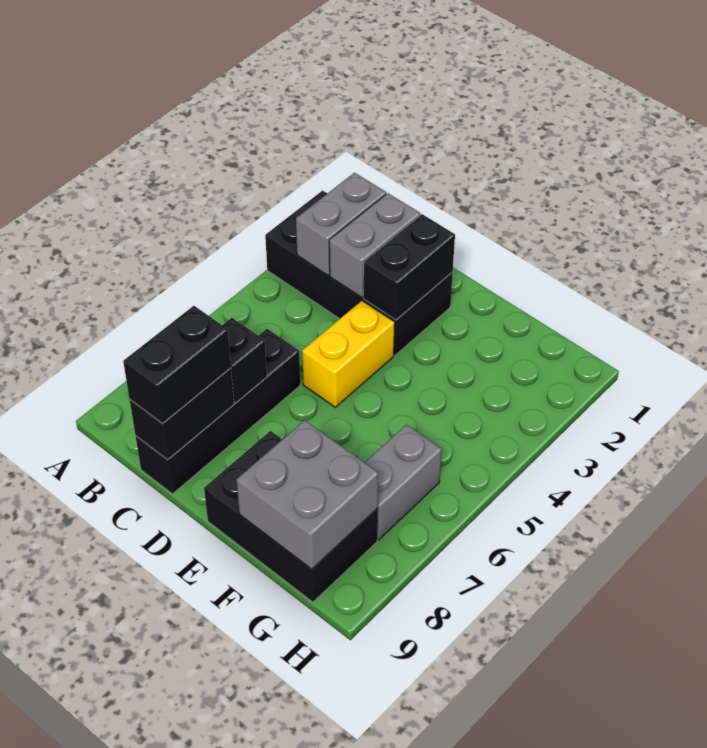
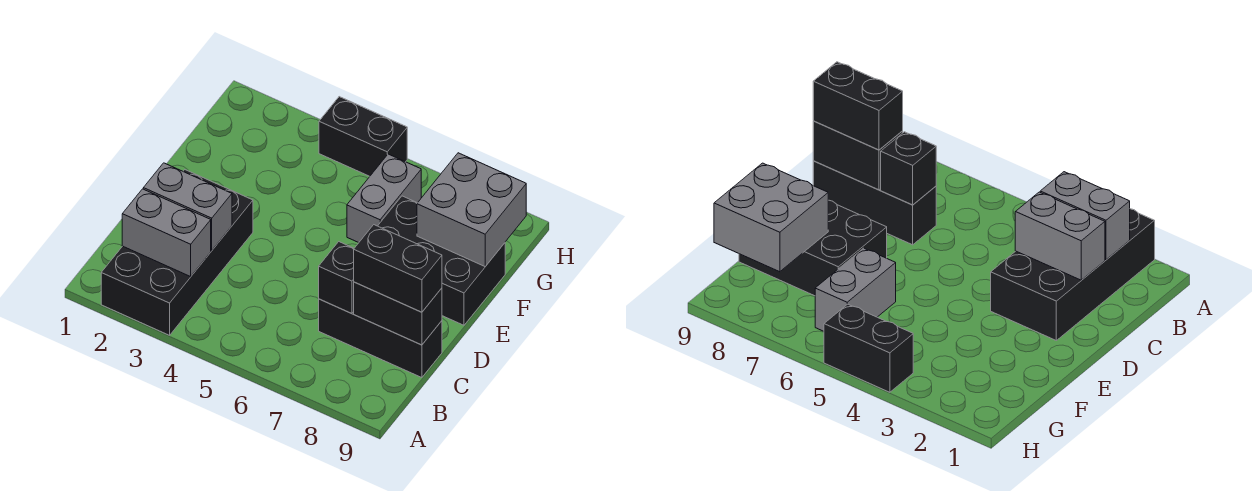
black brick C6:C9 level 1 -> black brick C7:C9 level 1
black brick D2:D3 level 2 -> black brick H4:H5 level 1
yellow brick D4:D5 level 1 -> none
black brick E8:G9 level 1 -> black brick E7:F9 level 1
grey brick G6:G7 level 1 -> grey brick F6:G6 level 1

